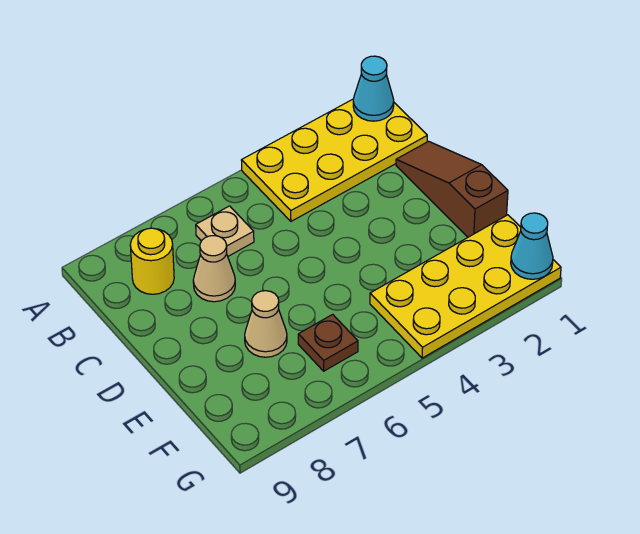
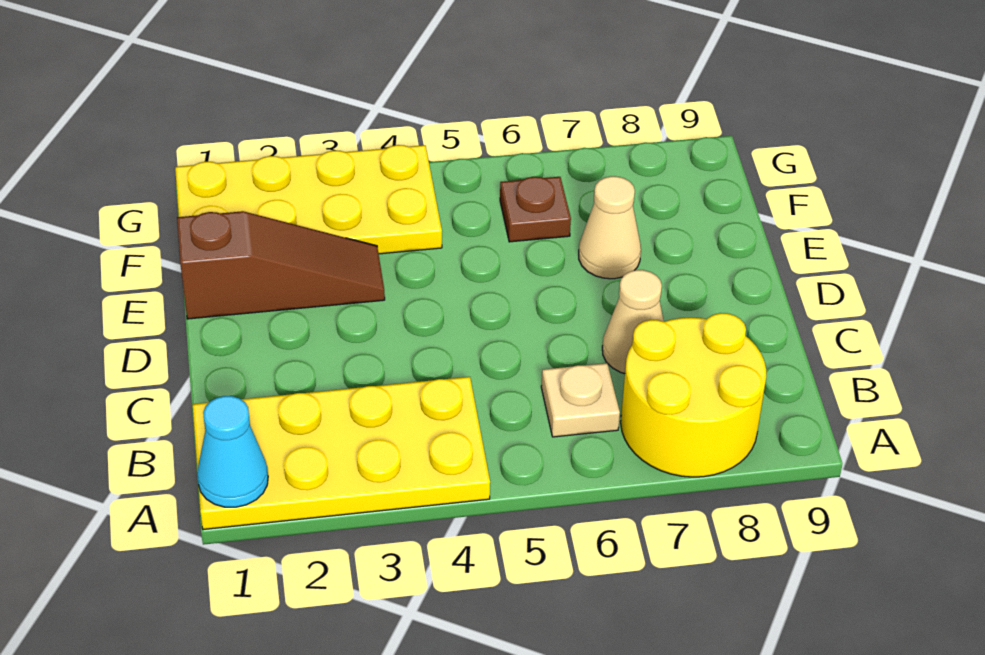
yellow round brick B8 level 1 -> yellow round brick A7:B8 level 1
brown slope C1:E1 level 1 top E -> brown slope E1:E3 level 1 top 1
cyan cone G1 level 2 -> none

